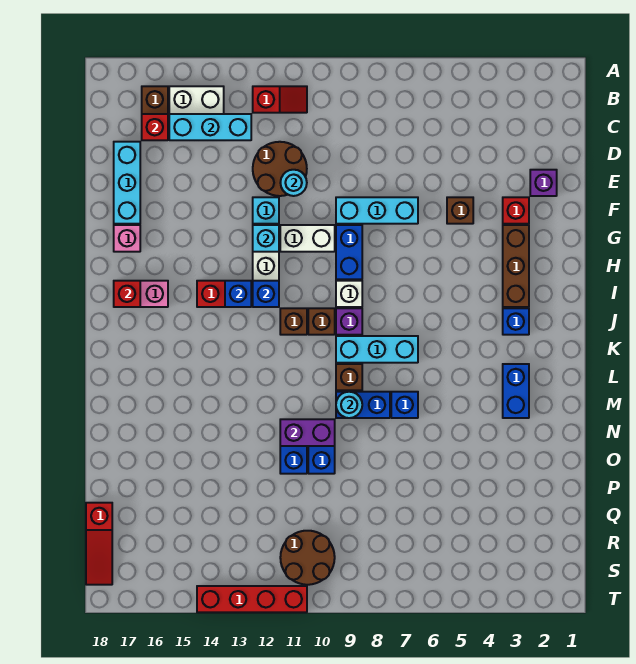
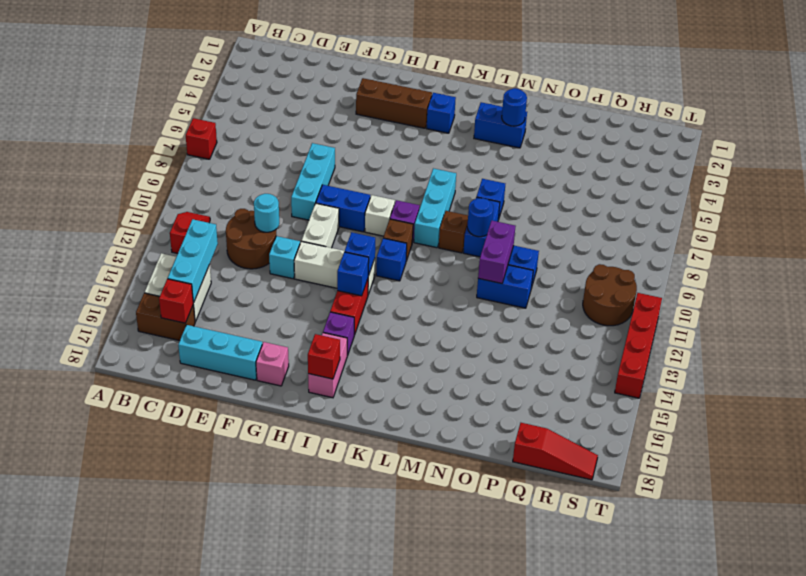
purple brick E2 level 1 -> purple brick I15 level 1
red brick F3 level 1 -> red brick A7 level 1
brown brick F5 level 1 -> none
cyan brick G12 level 2 -> none
brown brick J11 level 1 -> blue brick J11 level 1
none -> blue round brick M3 level 2
cyan round brick M9 level 2 -> blue round brick M9 level 2

